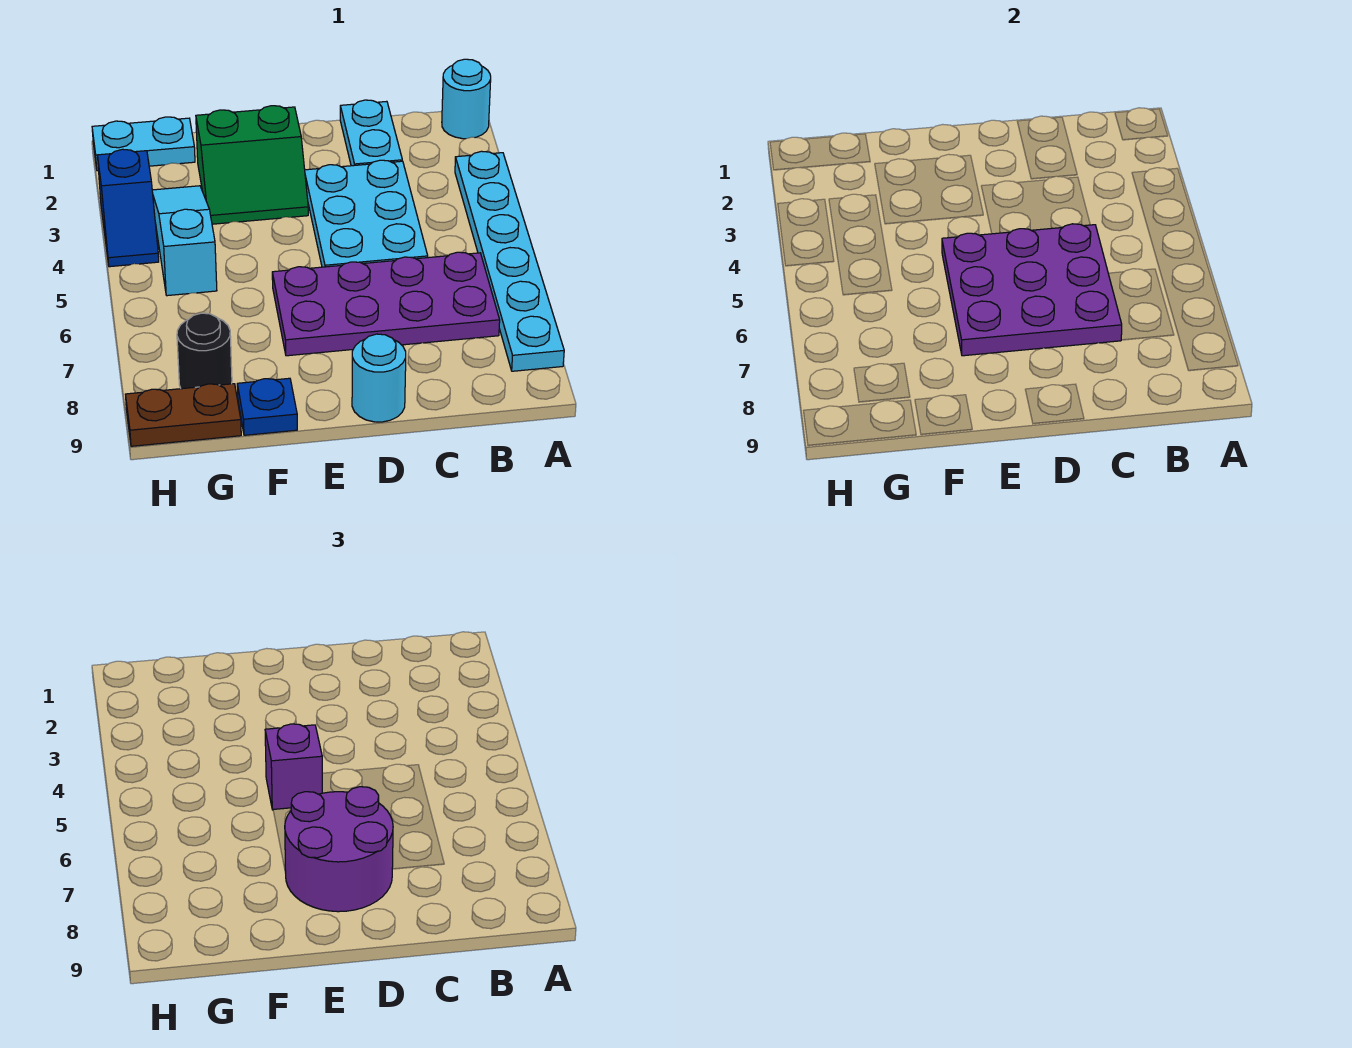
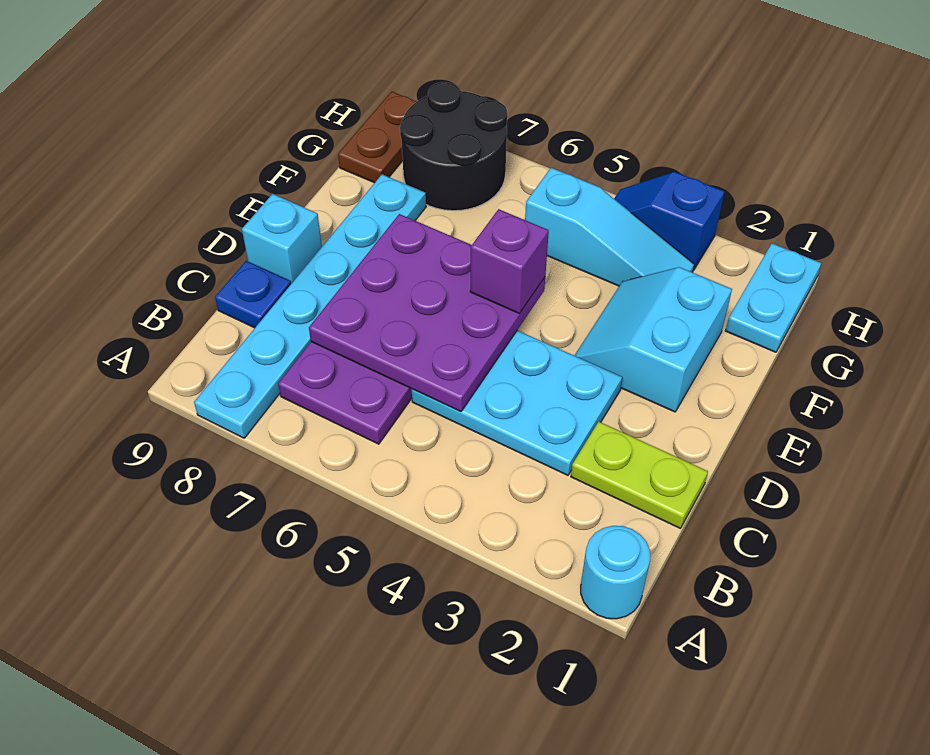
cyan plate A3:A8 level 1 -> cyan plate A8:F8 level 1
cyan plate C1:C2 level 1 -> lime plate C1:C2 level 1
purple round brick D7:E8 level 3 -> none
cyan round brick D9 level 1 -> cyan brick D9 level 1
green slope E2:F3 level 1 top 2 -> cyan slope E2:F3 level 1 top 2
blue plate F9 level 1 -> blue plate C9 level 1
black round brick G8 level 1 -> black round brick G7:H8 level 1

